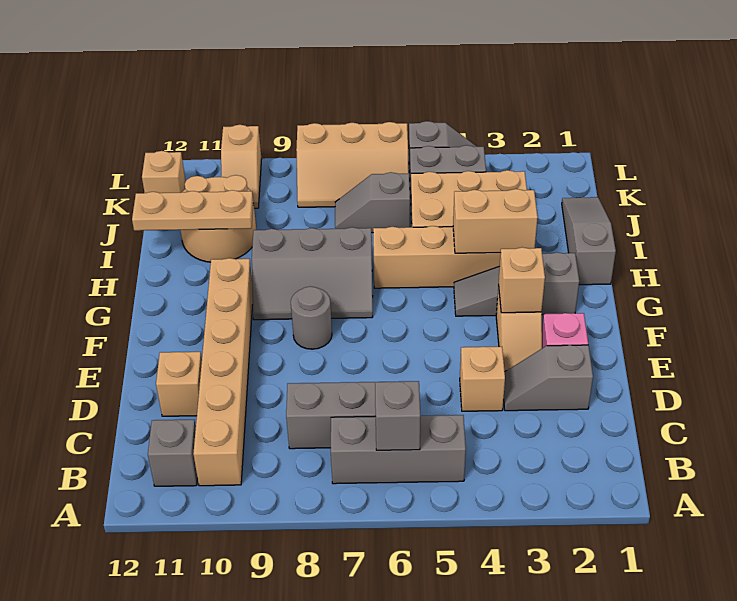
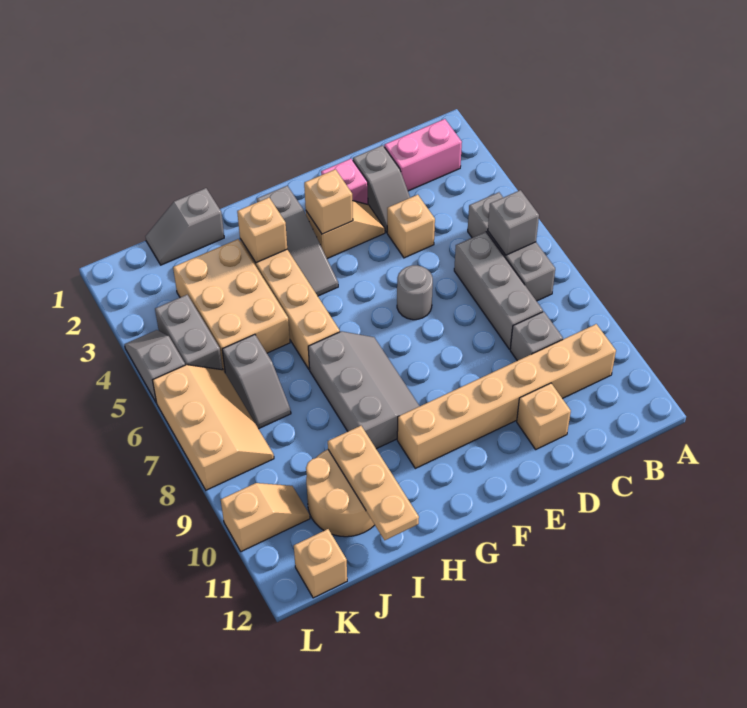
none -> pink brick B2:C2 level 1
grey brick B11 level 1 -> grey brick C9 level 1
grey round brick F8 level 1 -> grey round brick E6 level 1
grey slope H1:J1 level 1 top H -> grey slope I1:J1 level 1 top I
tan brick H3:H4 level 2 -> tan brick H3 level 2

